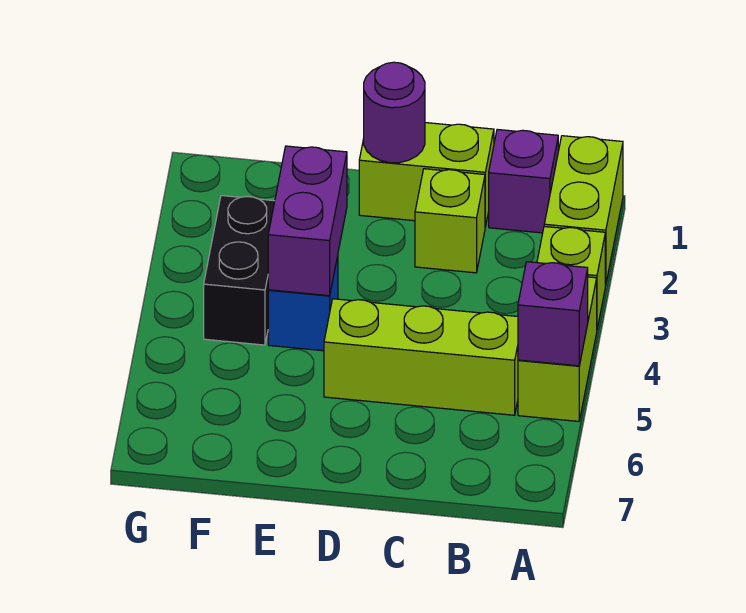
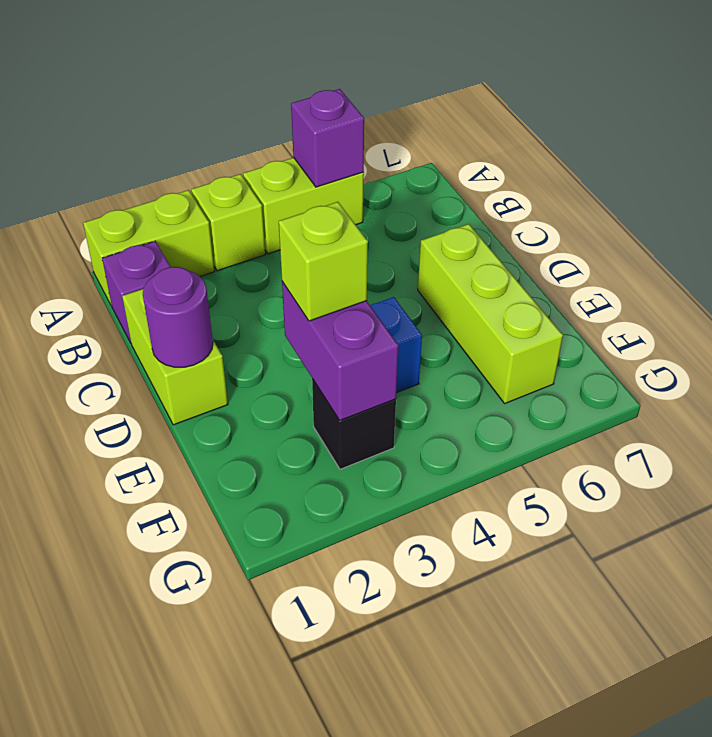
lime brick B5:D5 level 1 -> lime brick D6:F6 level 1
lime brick C2 level 1 -> lime brick E3 level 3
purple brick E3:E4 level 2 -> purple brick E3:F3 level 2
black brick F3:F4 level 1 -> black brick F3 level 1

